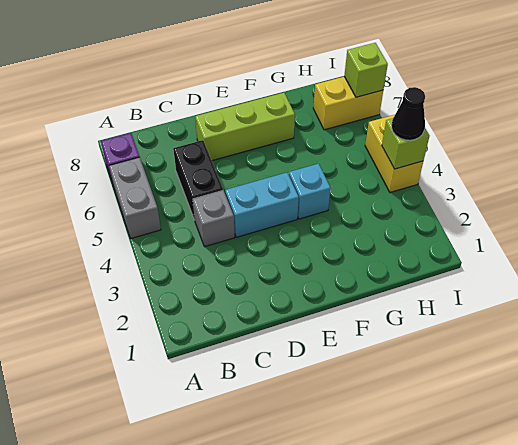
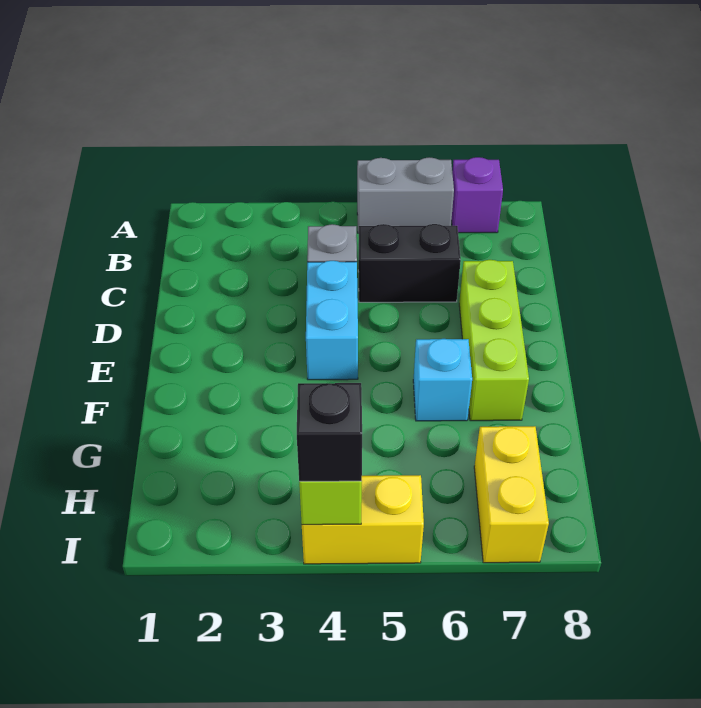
cyan brick F4 level 1 -> cyan brick F6 level 1
black cone I4 level 3 -> black brick I4 level 3
lime brick I7 level 2 -> none

